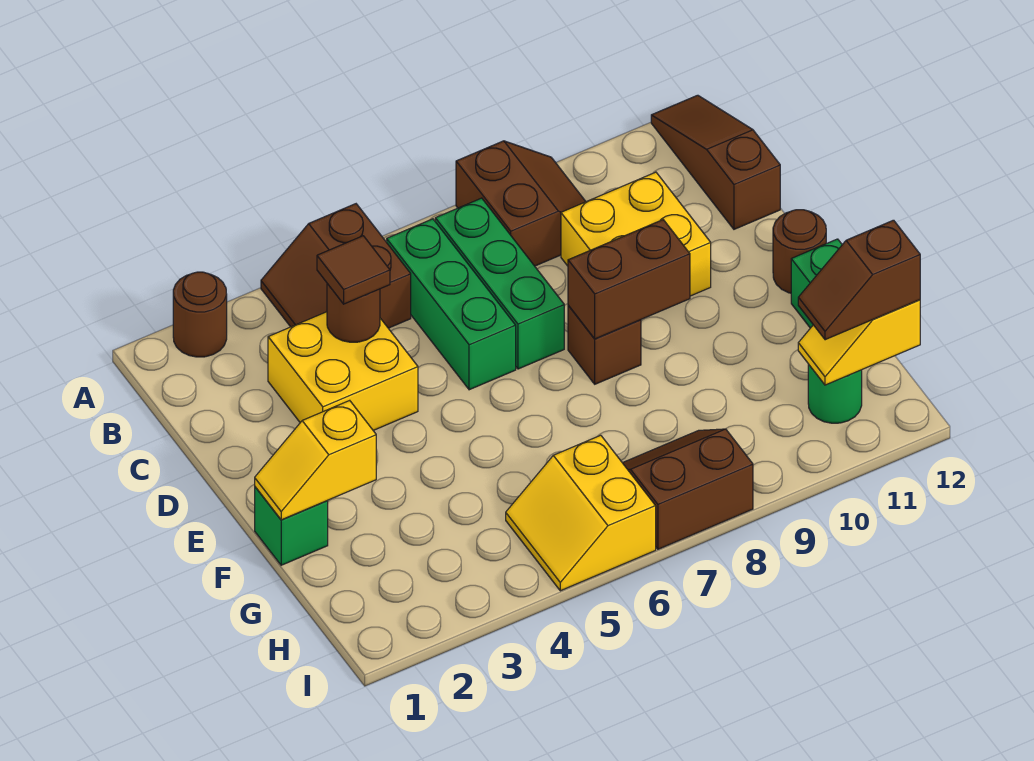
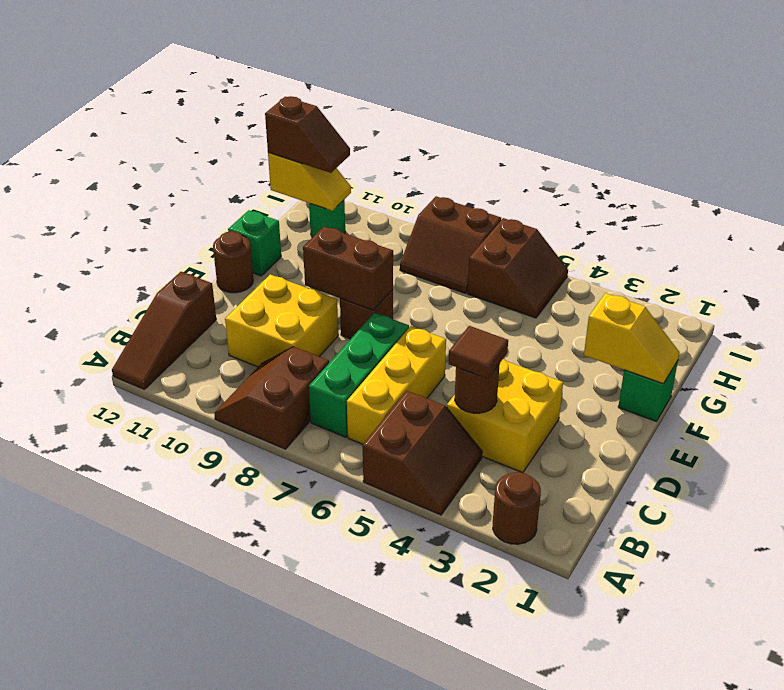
green brick B6:D6 level 1 -> yellow brick B6:D6 level 1
yellow slope H5:I6 level 1 top 6 -> brown slope H5:I6 level 1 top 6

